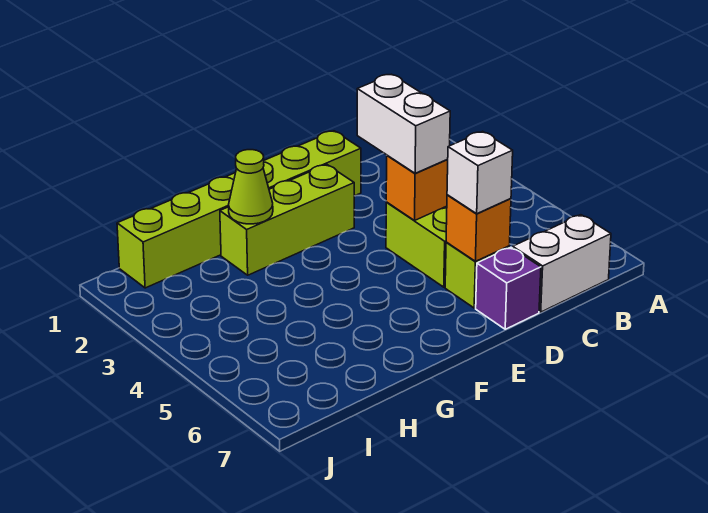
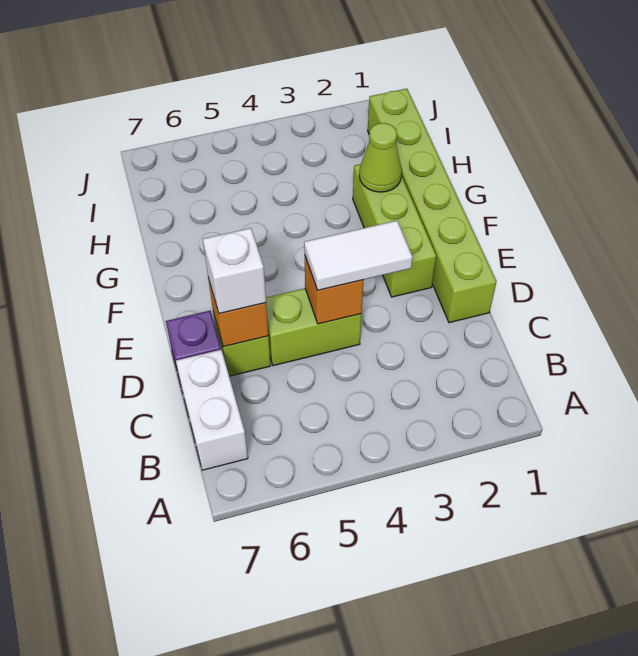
white brick D3:D4 level 3 -> white tile D3:D4 level 3

